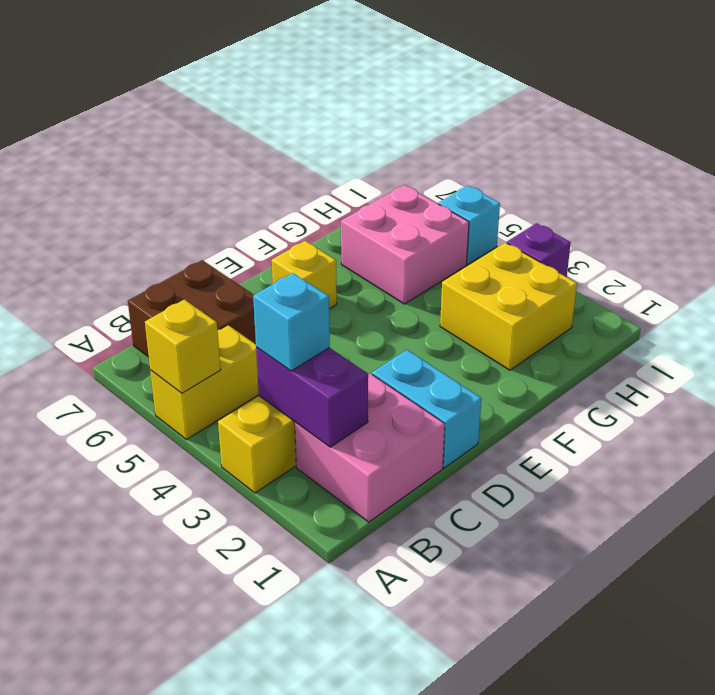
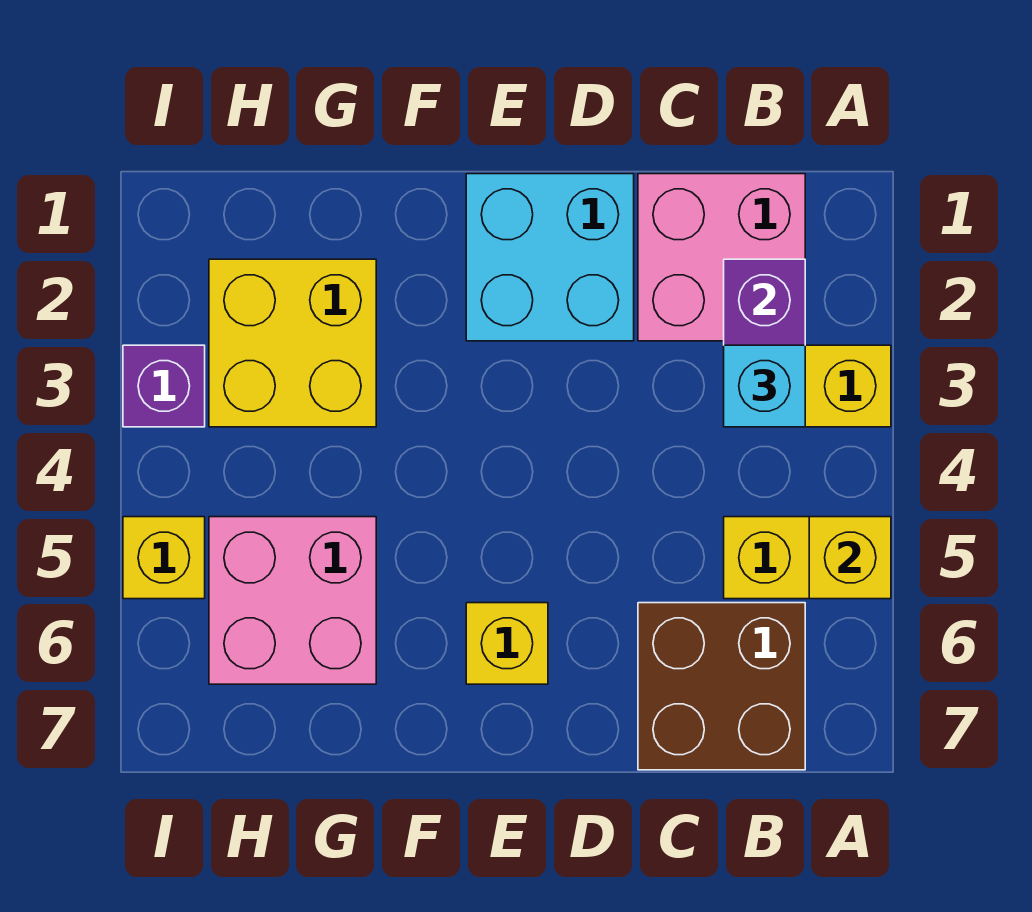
cyan brick D1:D2 level 1 -> cyan brick D1:E2 level 1
cyan brick I5 level 1 -> yellow brick I5 level 1

